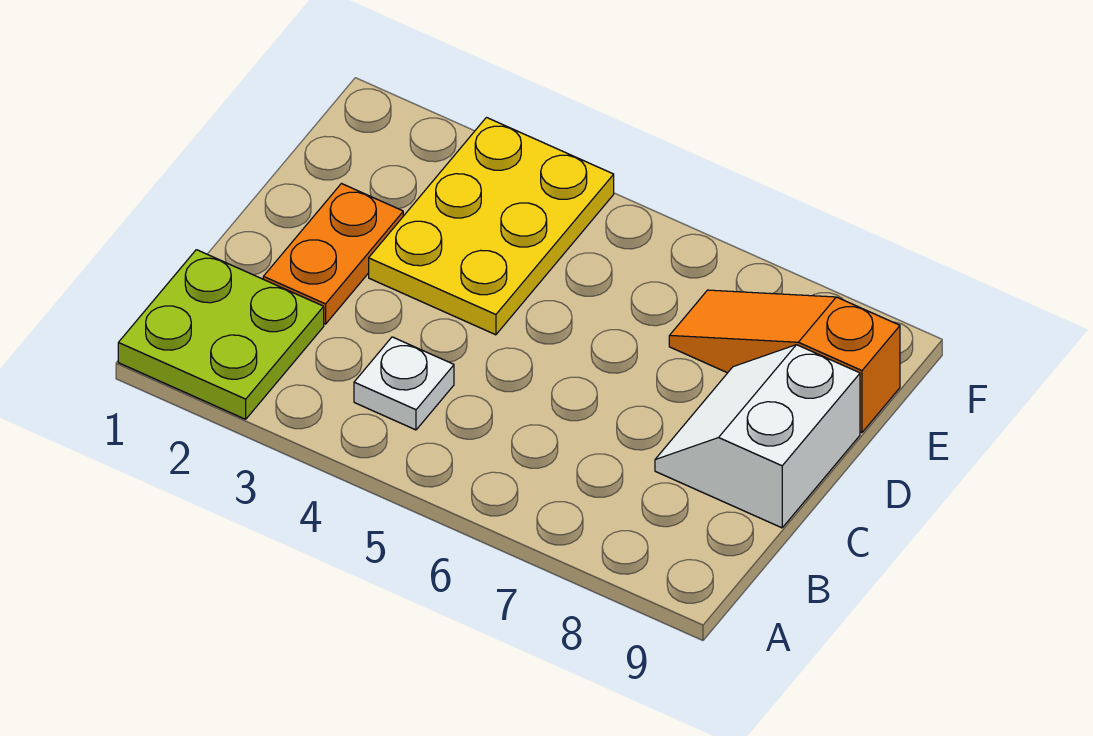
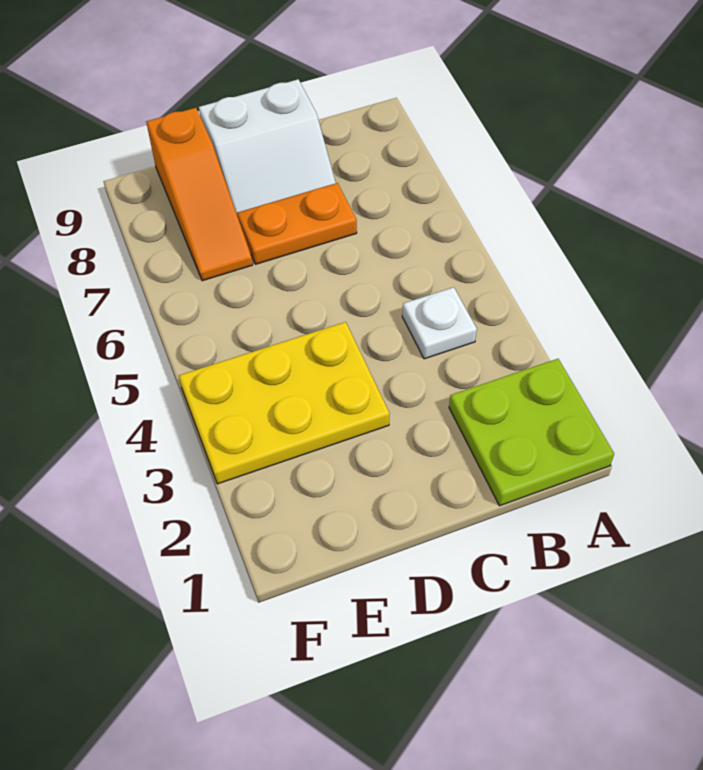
orange plate C2:D2 level 1 -> orange plate C7:D7 level 1

